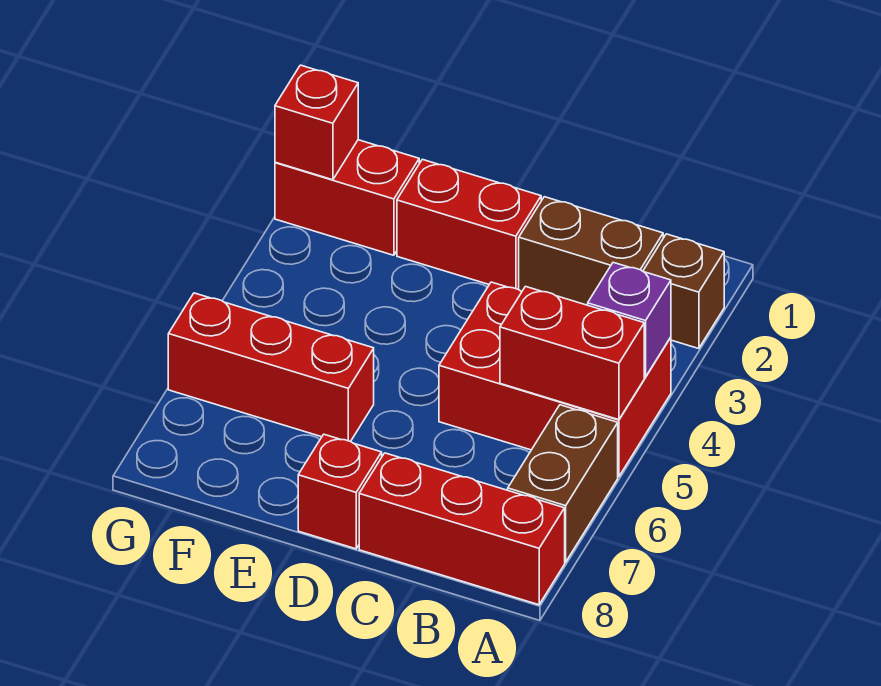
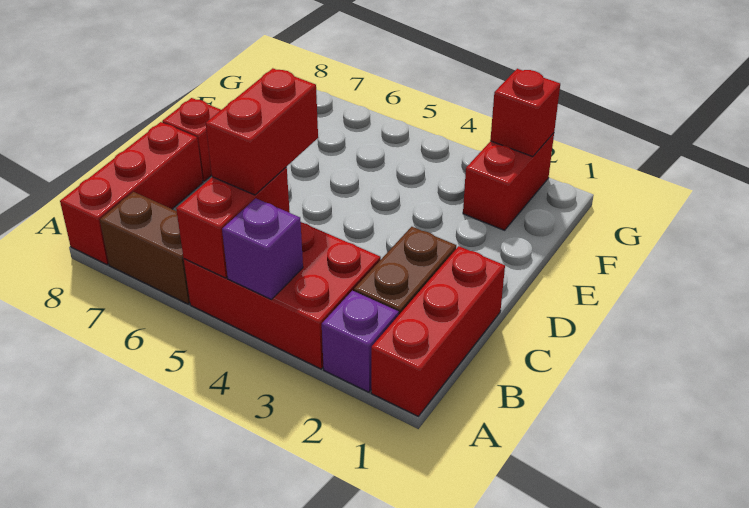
brown brick A2 level 1 -> purple brick A2 level 1
red brick A4:C5 level 1 -> red brick A3:B5 level 1
red brick D2:E2 level 1 -> red brick B5:C5 level 3
red brick E6:G6 level 1 -> red brick A1:C1 level 1

